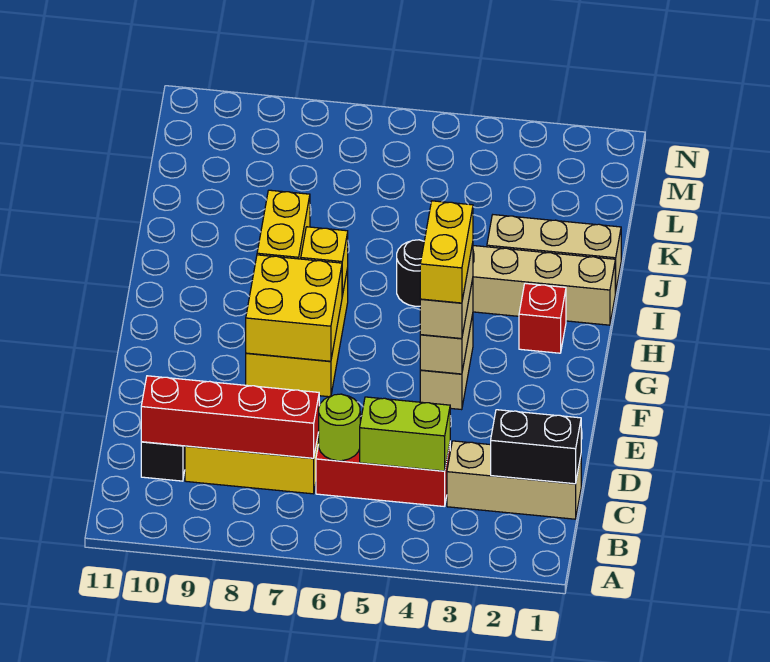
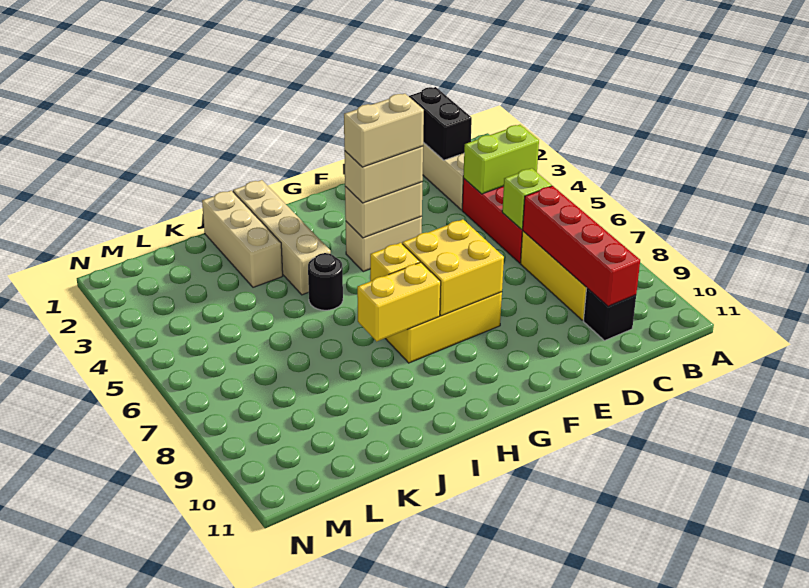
lime brick C4:C5 level 2 -> lime brick B4:C4 level 2
lime round brick C6 level 2 -> lime brick C6 level 2
yellow brick F4:G4 level 4 -> tan brick F4:G4 level 4
red brick H2 level 1 -> none

